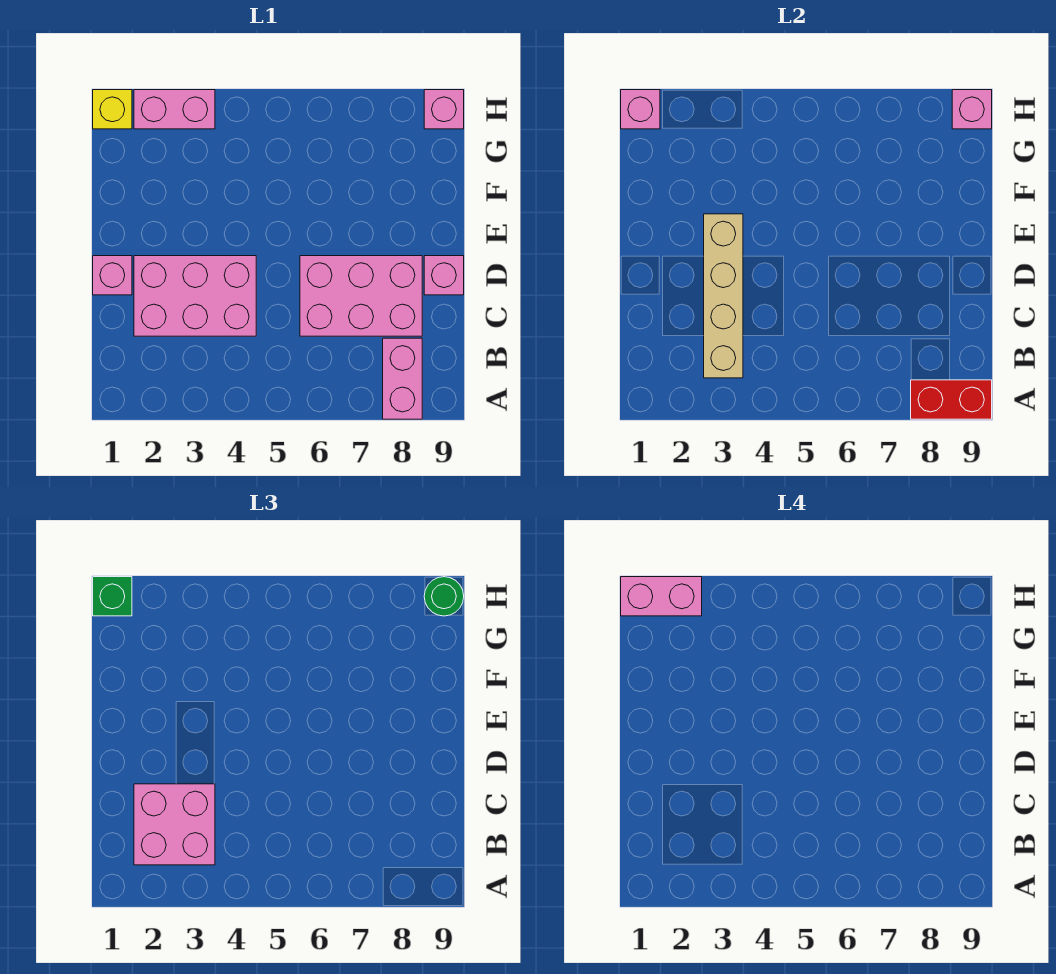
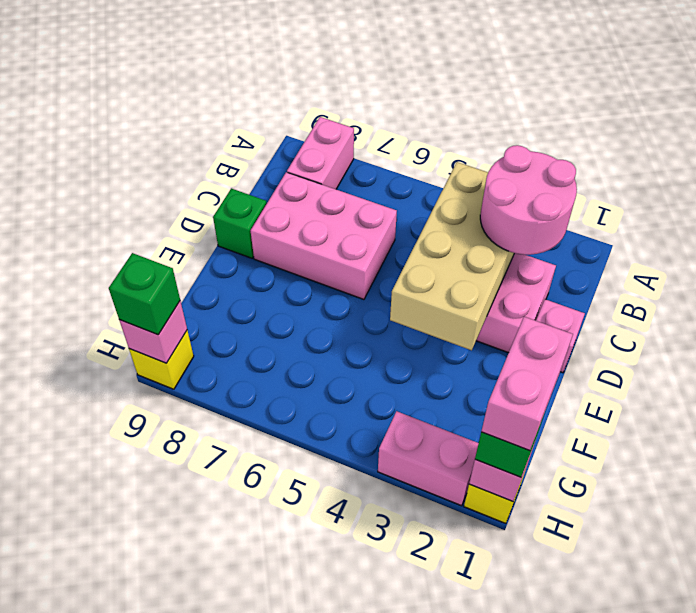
red brick A8:A9 level 2 -> none
pink brick B2:C3 level 3 -> pink round brick B2:C3 level 3
tan brick B3:E3 level 2 -> tan brick B3:E4 level 2
pink brick D9 level 1 -> green brick D9 level 1
pink brick H1:H2 level 4 -> pink brick G1:H1 level 4
pink brick H9 level 1 -> yellow brick H9 level 1
green round brick H9 level 3 -> green brick H9 level 3

